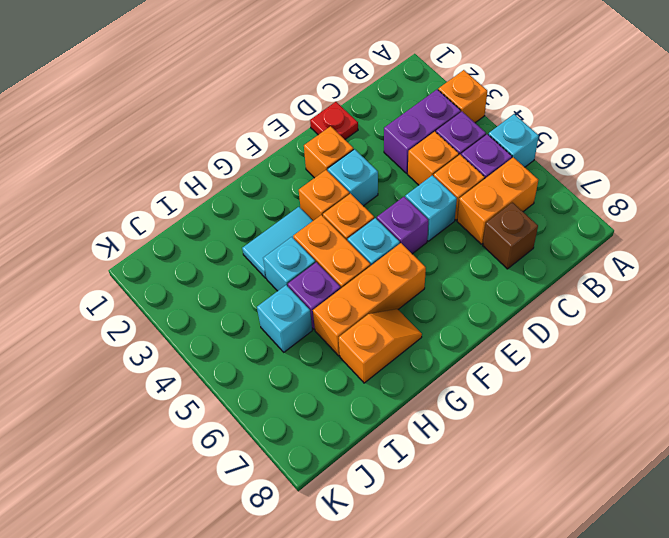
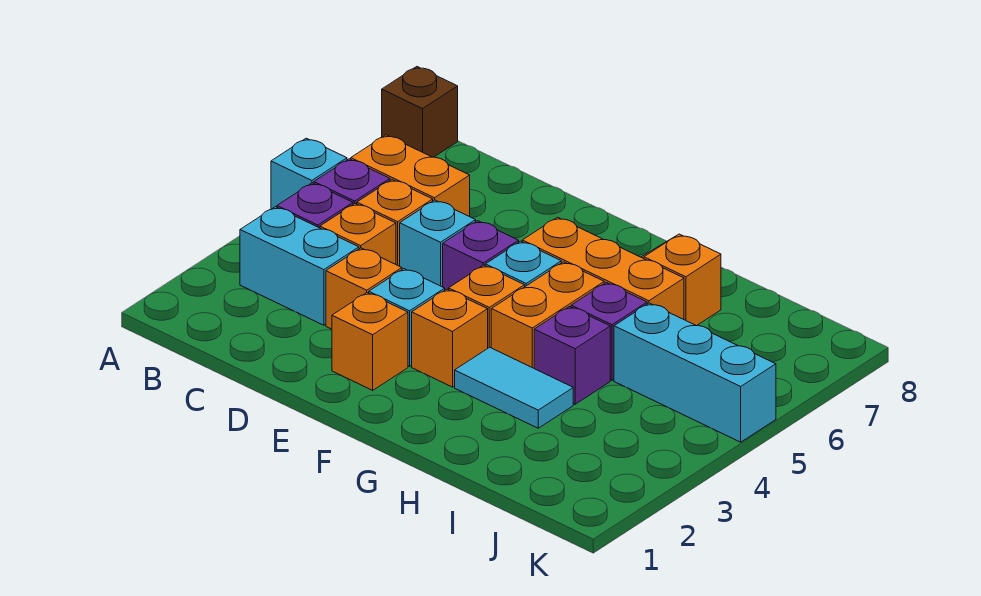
orange brick A3 level 1 -> orange brick D3 level 1
purple brick B3:C3 level 1 -> cyan brick B3:C3 level 1
brown brick C7 level 1 -> brown brick A8 level 1
red plate D1 level 1 -> none
cyan brick H4 level 1 -> purple brick H4 level 1
cyan brick I5 level 1 -> cyan brick I5:K5 level 1

